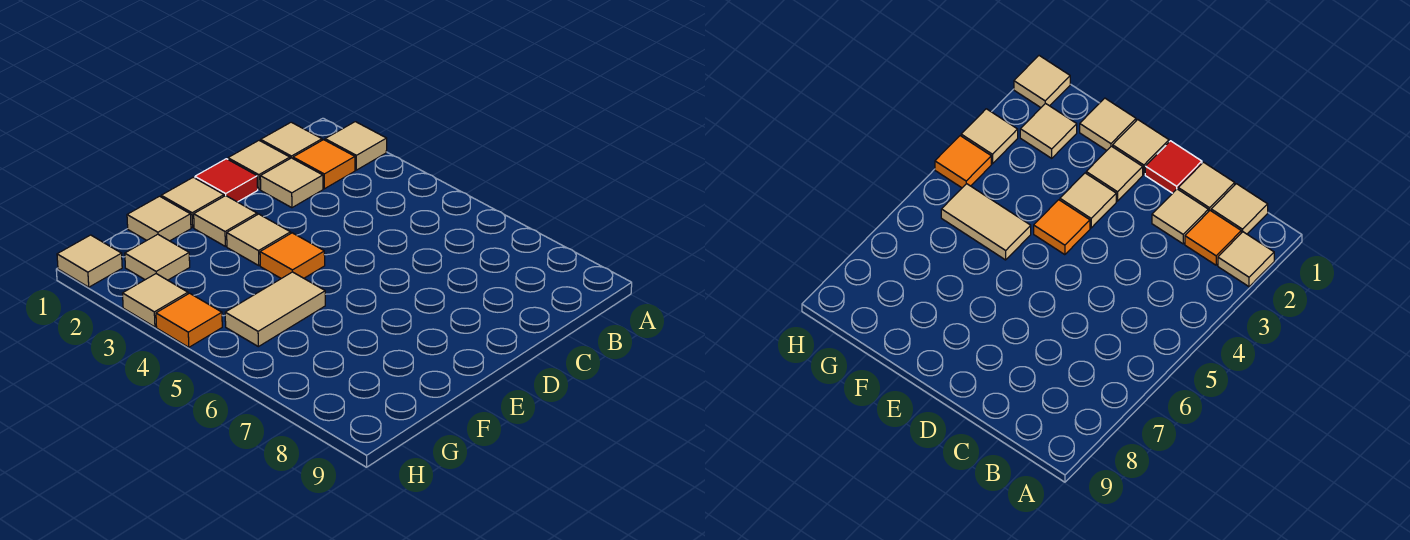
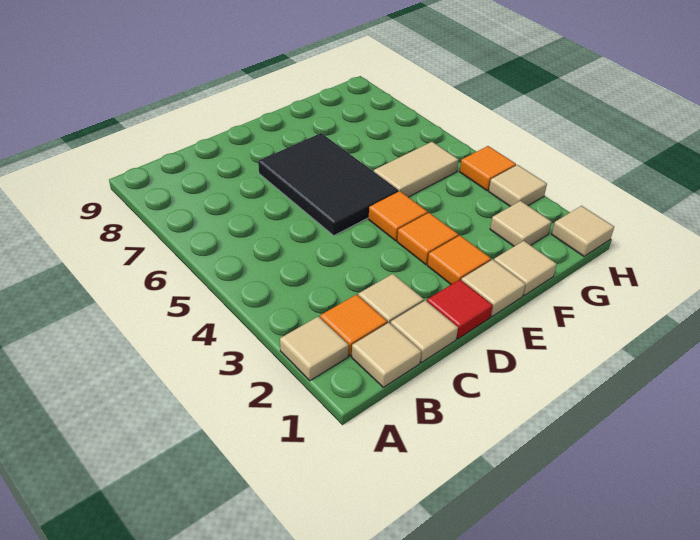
none -> black tile D5:E7 level 1
tan tile E2 level 1 -> orange tile E2 level 1
tan tile E3 level 1 -> orange tile E3 level 1

